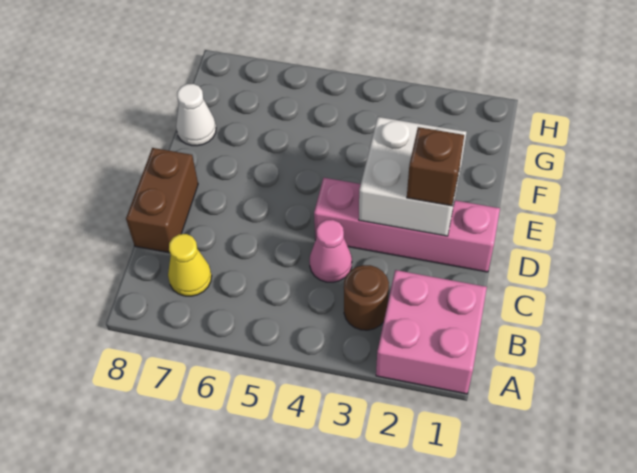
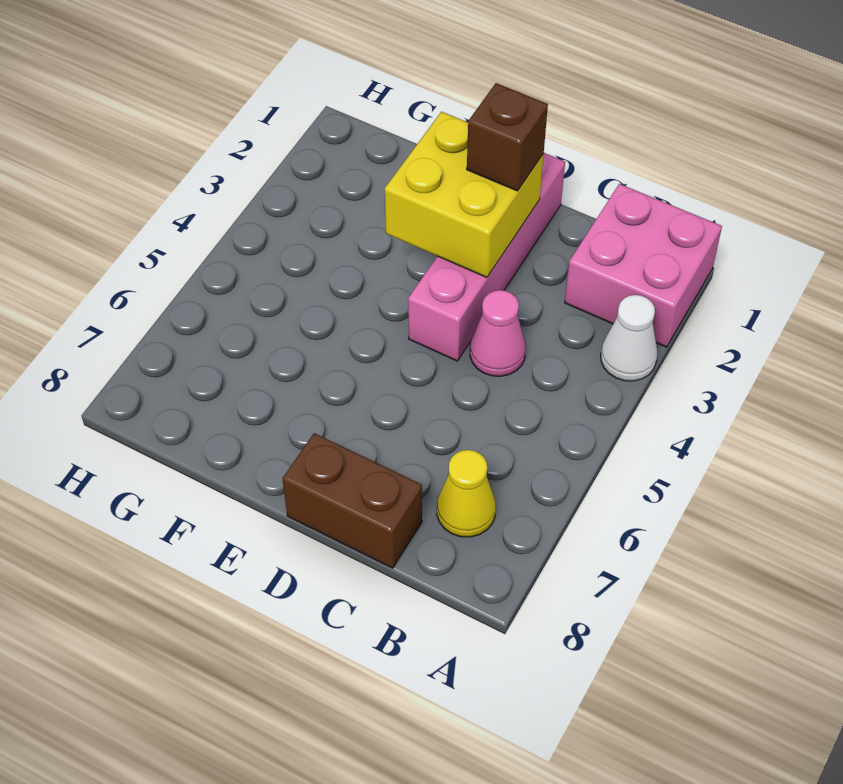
brown round brick B3 level 1 -> none
white brick D2:E3 level 2 -> yellow brick D2:E3 level 2
white cone F8 level 1 -> white cone A3 level 1

